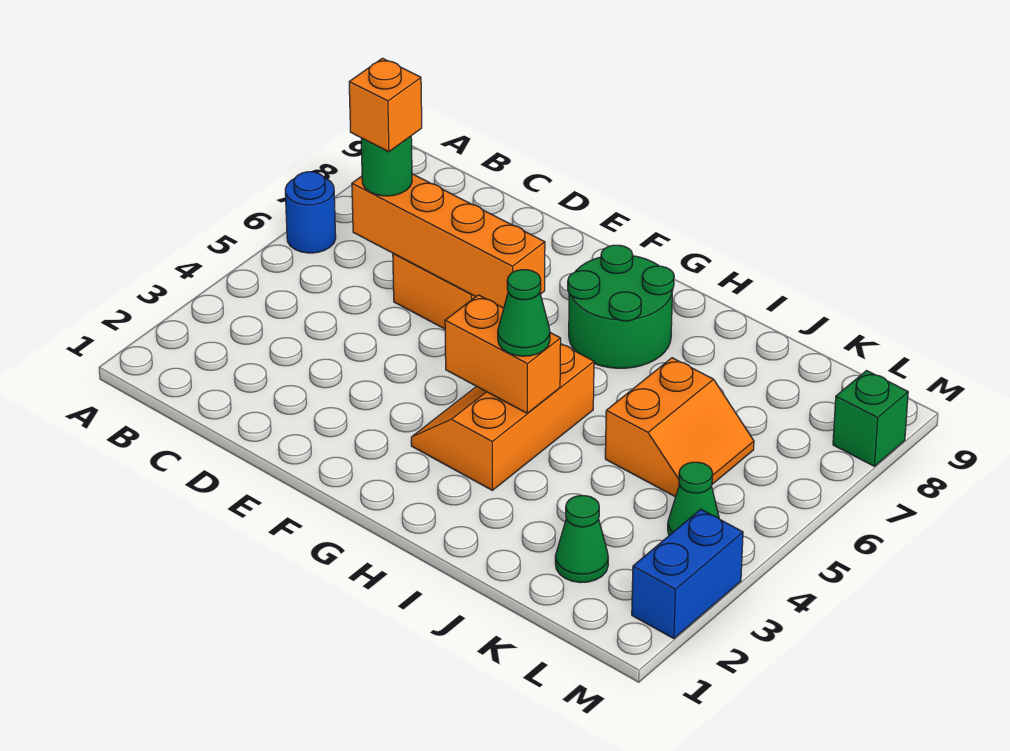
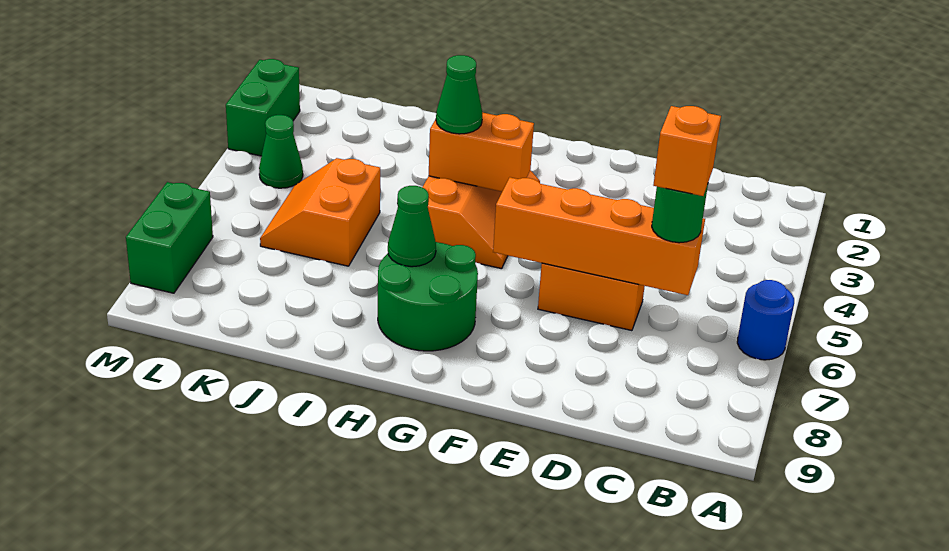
green cone K2 level 1 -> green cone H7 level 2
blue brick M2:M3 level 1 -> green brick M2:M3 level 1
green brick M8 level 1 -> green brick M7:M8 level 1

